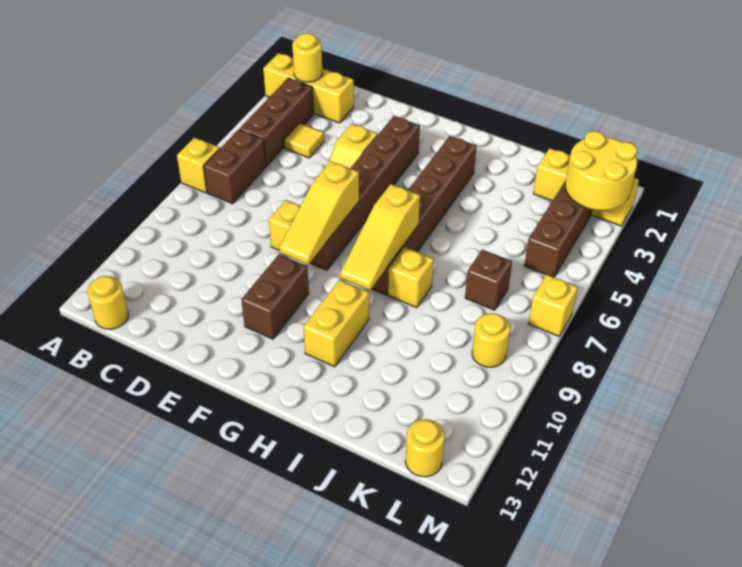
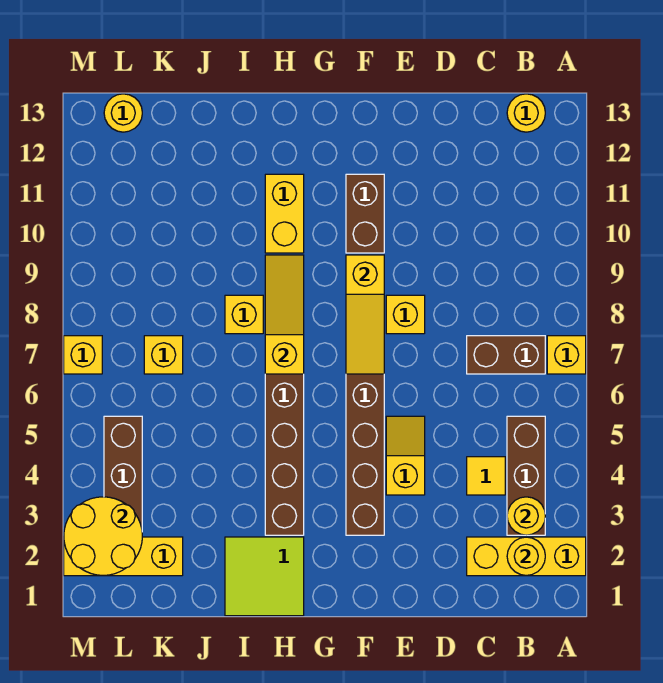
brown brick B6:B7 level 1 -> brown brick B7:C7 level 1
yellow slope F7:F9 level 2 top 7 -> yellow slope F7:F9 level 2 top 9
none -> lime tile H1:I2 level 1
brown brick K7 level 1 -> yellow brick K7 level 1
yellow round brick L9 level 1 -> yellow round brick B3 level 2

